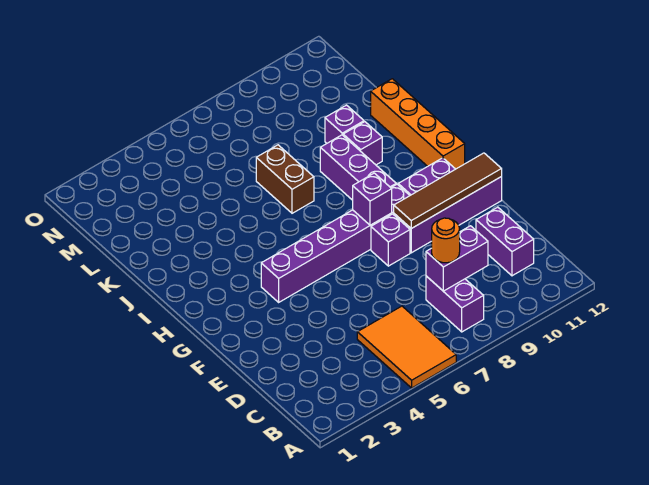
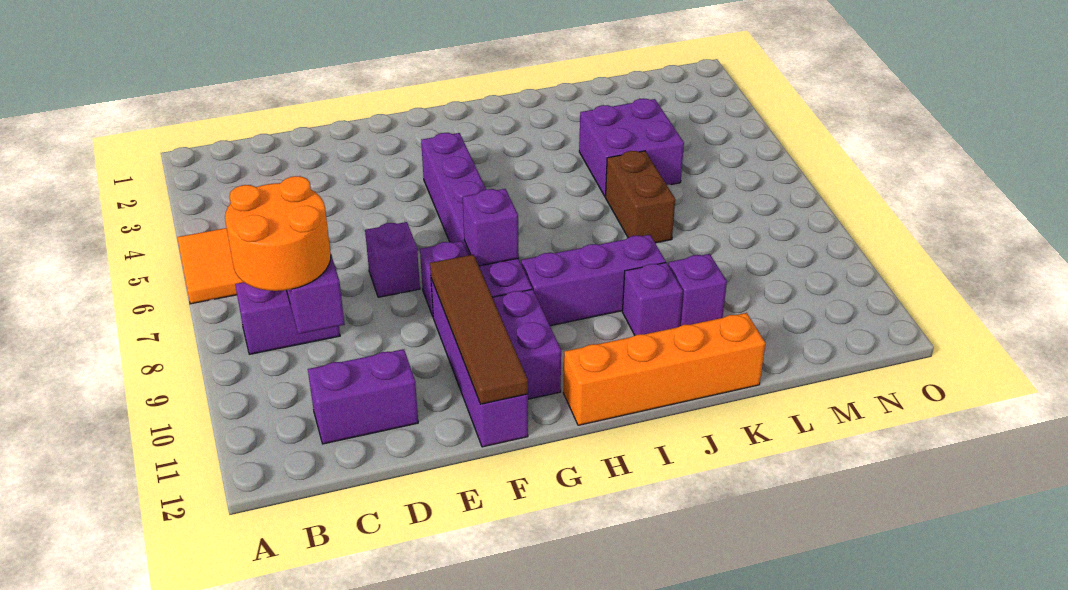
orange round brick C8 level 3 -> orange round brick B8:C9 level 3
none -> purple brick E7 level 1
brown brick J7:K7 level 1 -> brown brick K6:K7 level 1
none -> purple brick K4:L5 level 1

